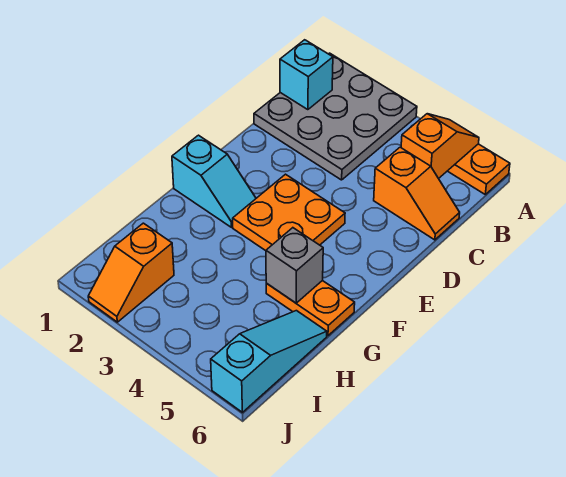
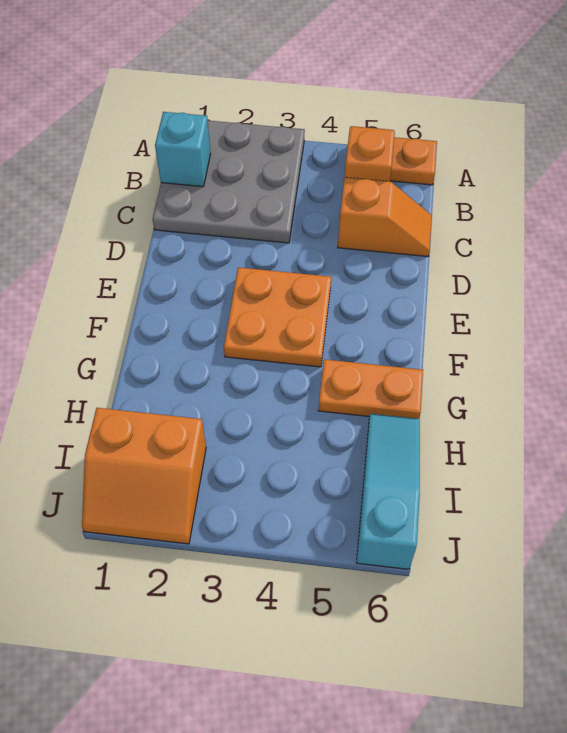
cyan slope F1:F2 level 1 top 1 -> none
grey brick G5 level 2 -> none
orange slope I2:J2 level 1 top I -> orange slope I1:J2 level 1 top I

